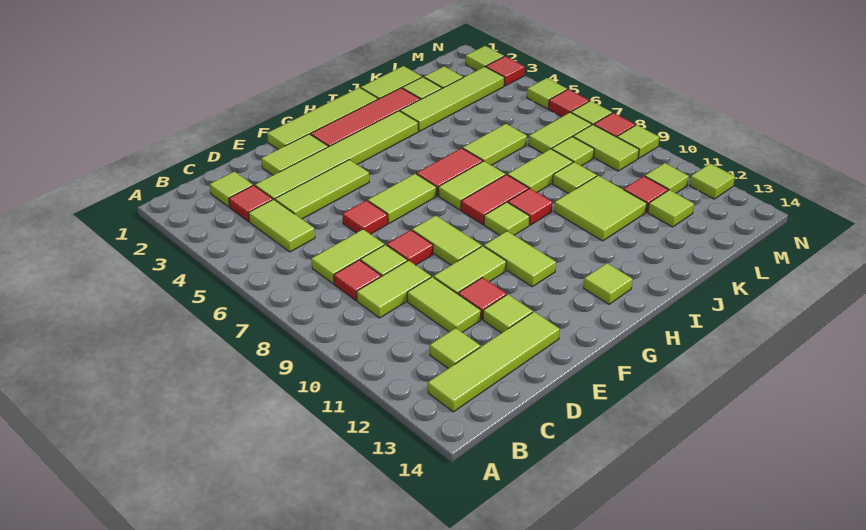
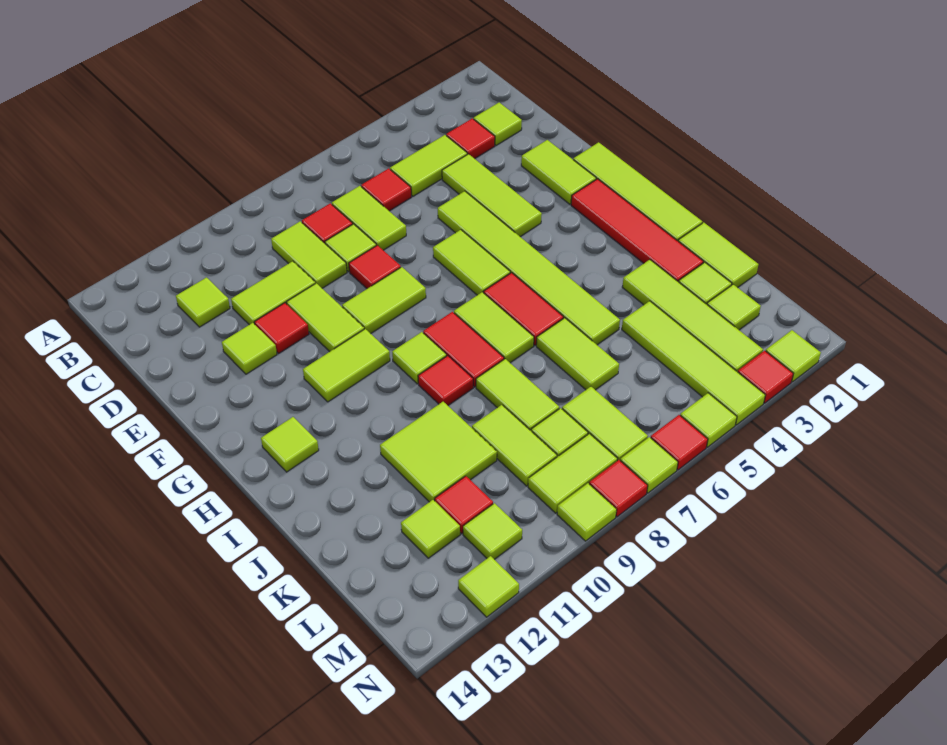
lime tile B13:E13 level 1 -> lime tile K4:N4 level 1
lime tile D3:I3 level 1 -> lime tile E5:J5 level 1
red tile E6 level 1 -> red tile C6 level 1
lime tile K9 level 1 -> lime tile K9:L9 level 1

